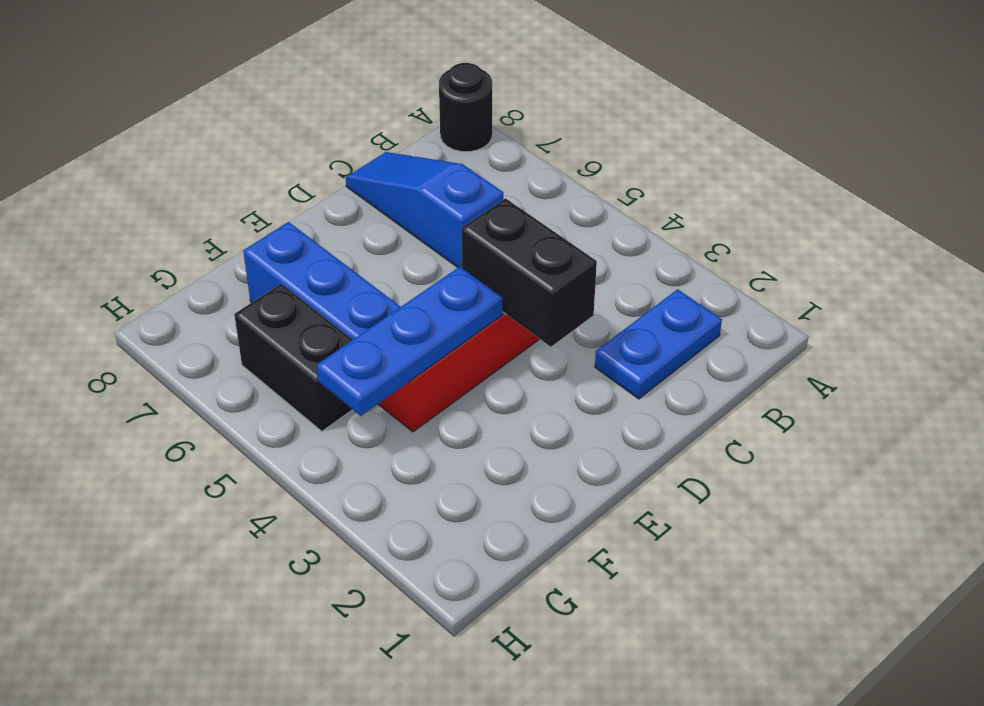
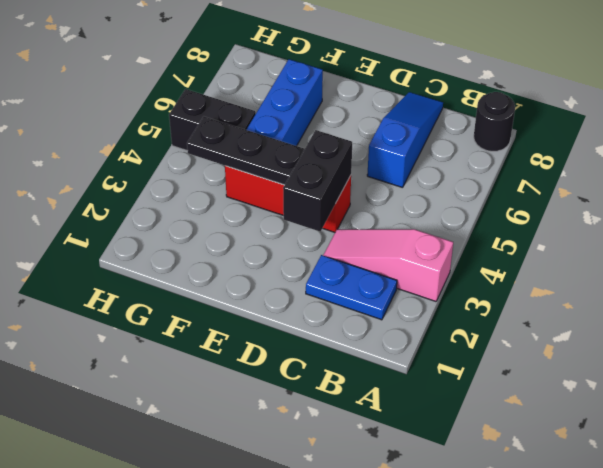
none -> pink slope A3:C3 level 1 top A
blue plate E4:G4 level 2 -> black plate E4:G4 level 2
black brick G5:G6 level 1 -> black brick G5:H5 level 1

